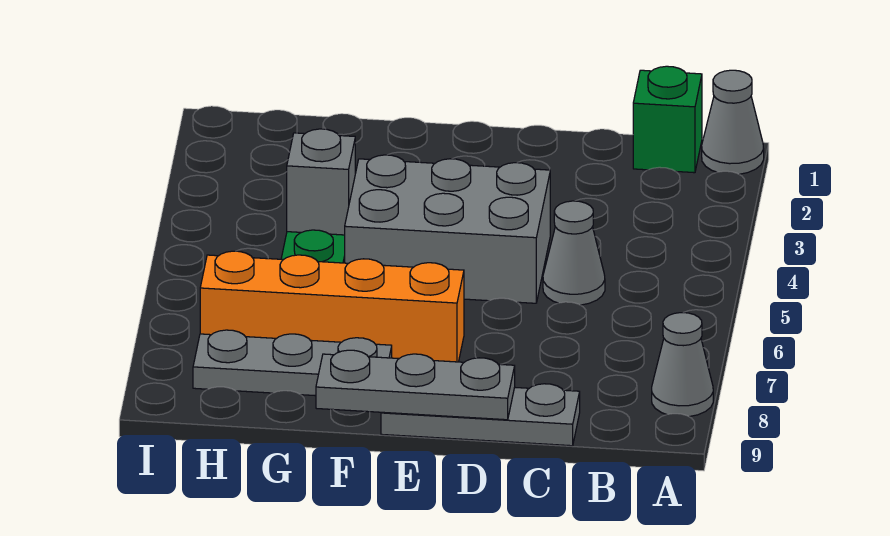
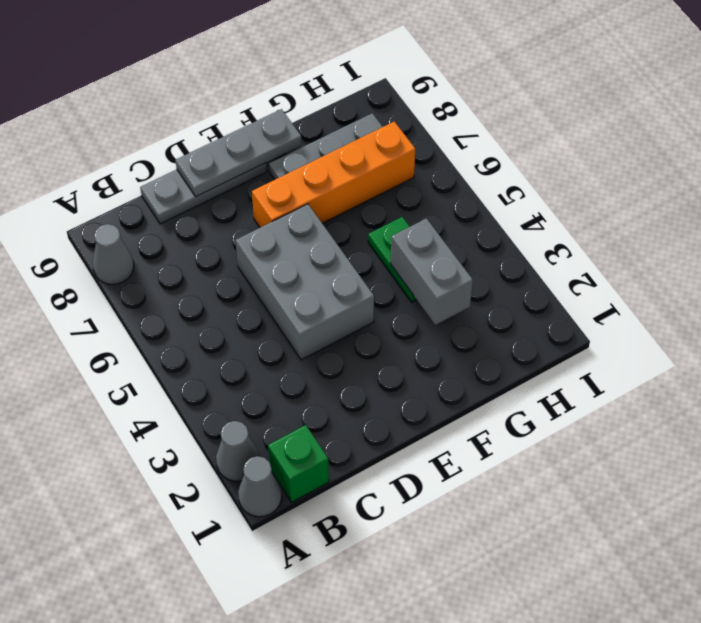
grey cone C5 level 1 -> grey cone A2 level 1
grey brick D4:F5 level 1 -> grey brick D4:E6 level 1
grey brick G4 level 2 -> grey brick G3:G4 level 2

